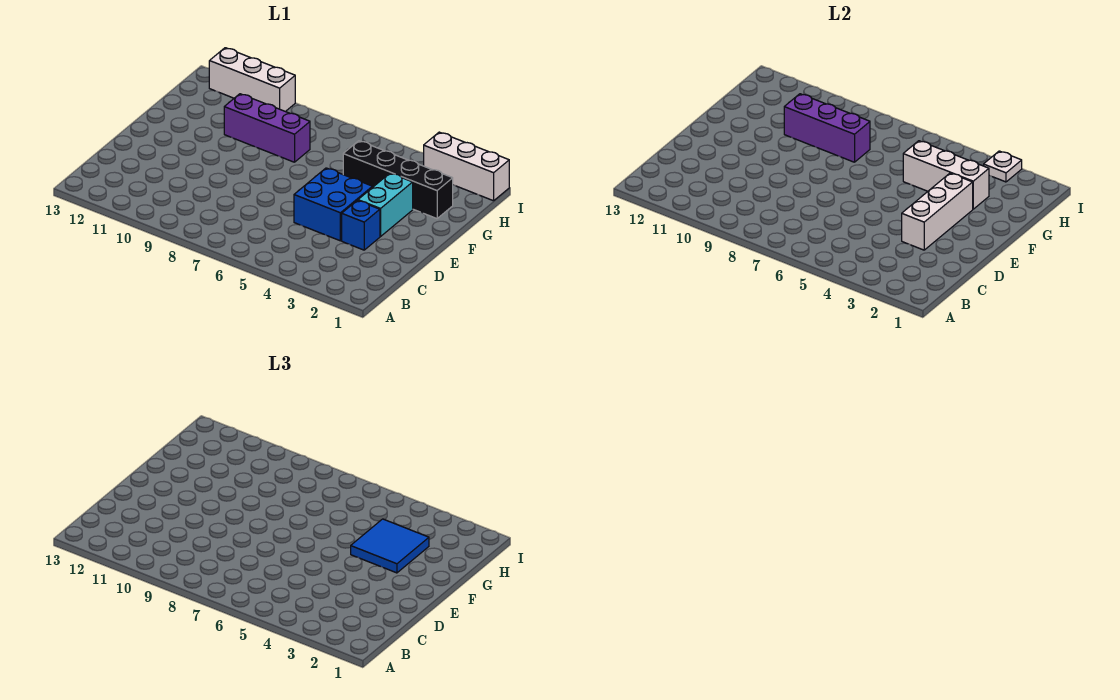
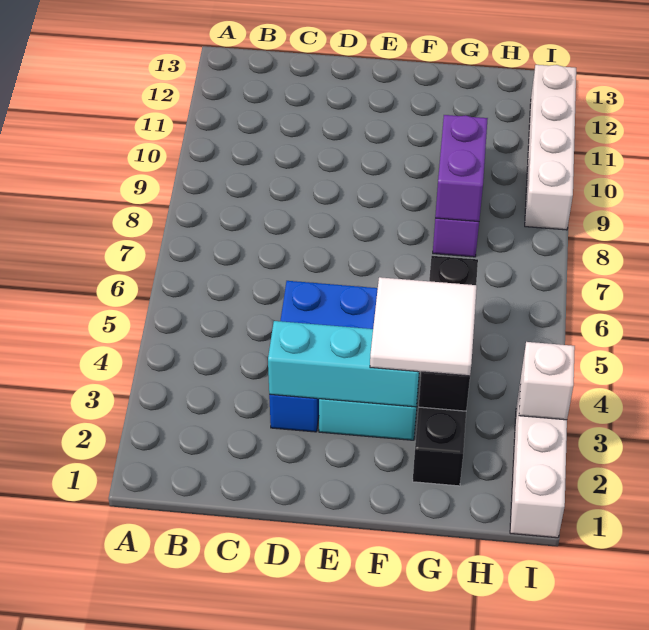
white brick D3:F3 level 2 -> cyan brick D3:F3 level 2
blue tile F3:G4 level 3 -> white tile F3:G4 level 3
white brick G3:G5 level 2 -> black brick G3:G5 level 2
purple brick G8:G10 level 2 -> purple brick G8:G9 level 2
white plate I3 level 2 -> white brick I3 level 2
white brick I10:I12 level 1 -> white brick I9:I12 level 1

